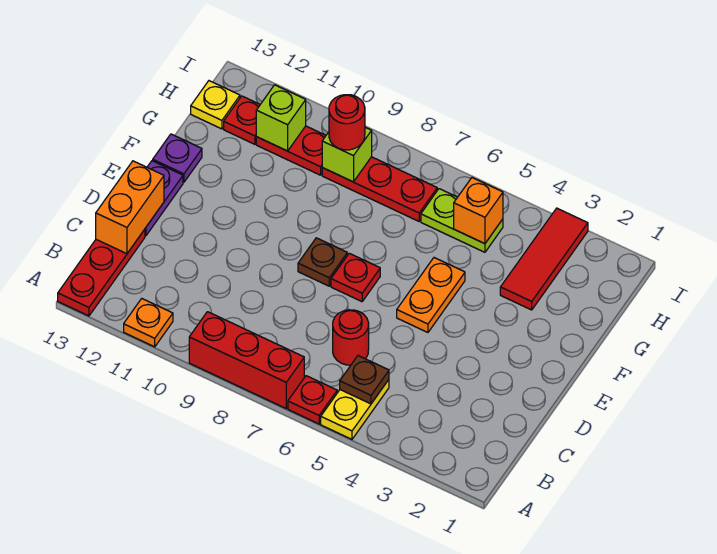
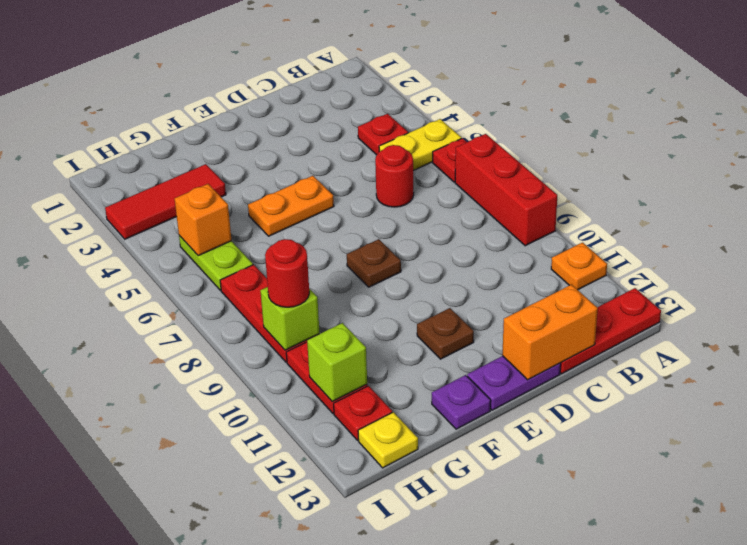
brown plate B5 level 2 -> brown plate E11 level 1
red plate E7 level 1 -> red plate B4 level 1

